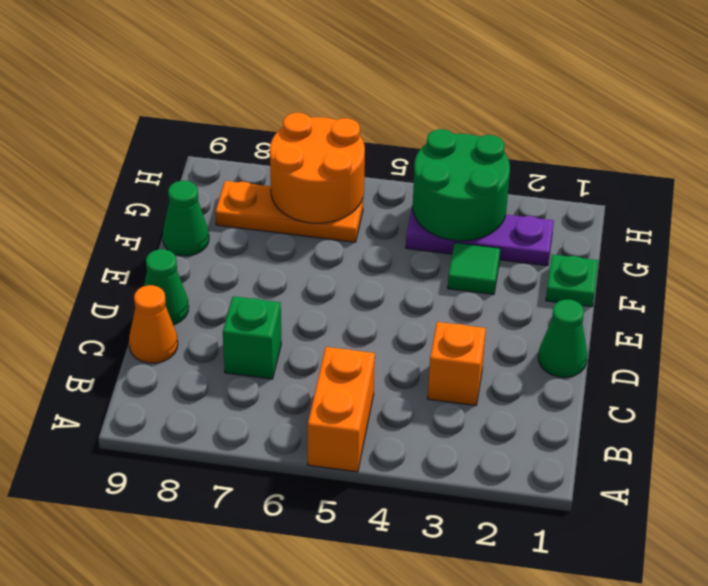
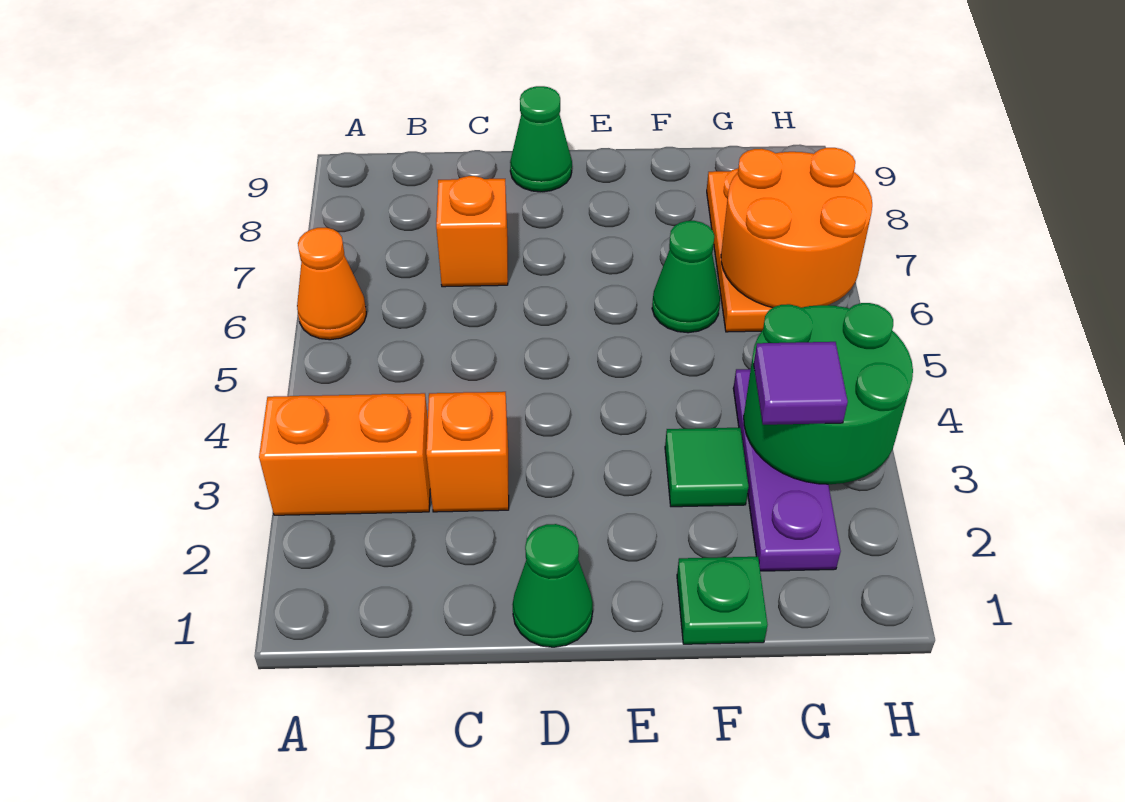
orange brick A5:B5 level 1 -> orange brick A3:B3 level 1
green brick C7 level 1 -> orange brick C7 level 1
orange cone C9 level 1 -> orange cone A6 level 1
green cone F9 level 1 -> green cone F6 level 1
none -> purple tile G3 level 3

